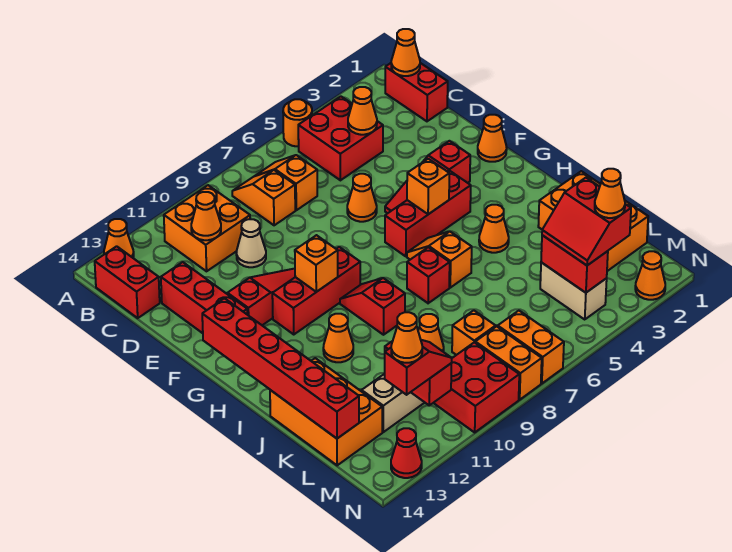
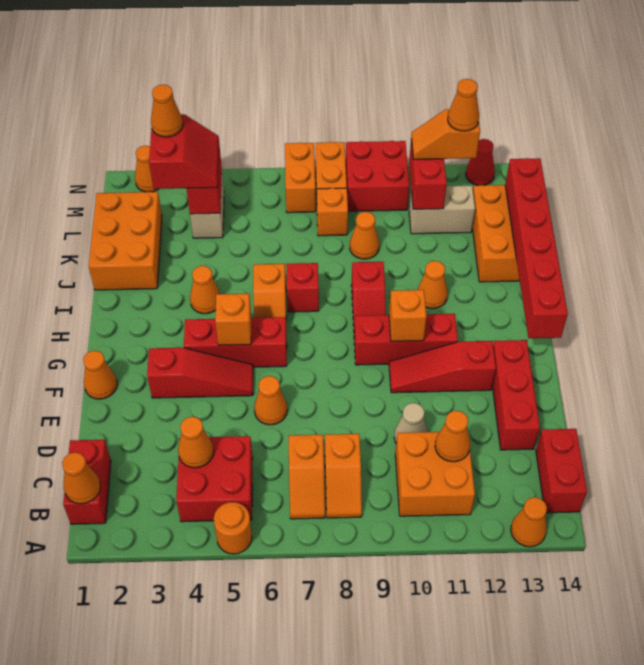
red slope M11:M12 level 3 top 12 -> orange slope M11:M12 level 3 top 12

